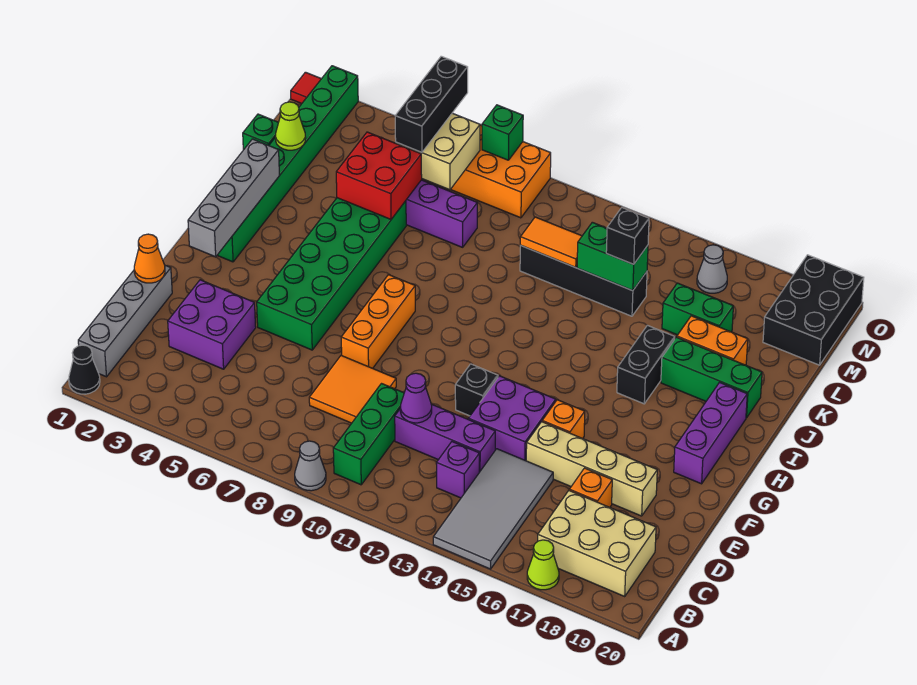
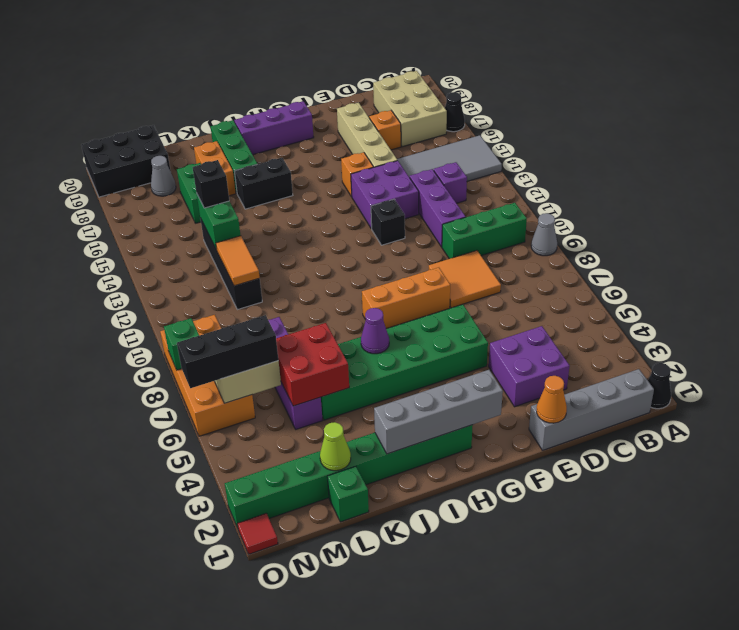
lime cone A17 level 1 -> black cone A17 level 1
purple cone D11 level 2 -> purple cone I6 level 2
grey cone N16 level 1 -> grey cone M18 level 1

